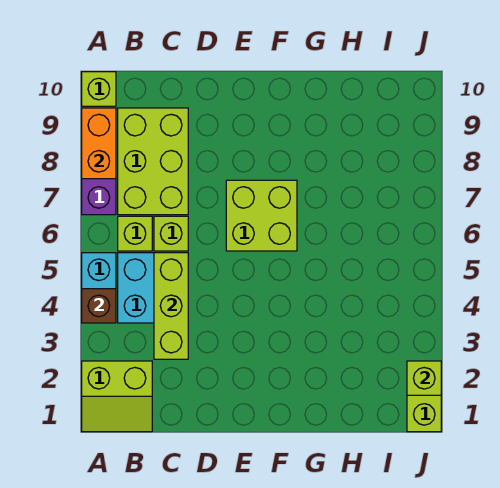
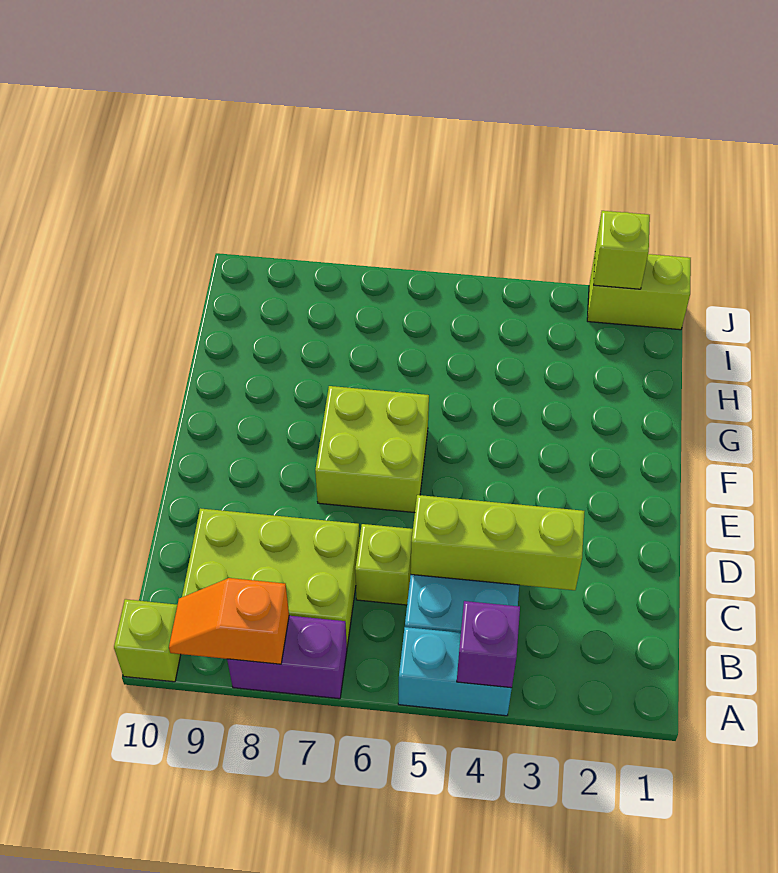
lime slope A1:B2 level 1 top 2 -> none
brown brick A4 level 2 -> purple brick A4 level 2
orange brick A8:A9 level 2 -> orange slope A8:A9 level 2 top 8
lime brick B6 level 1 -> none

